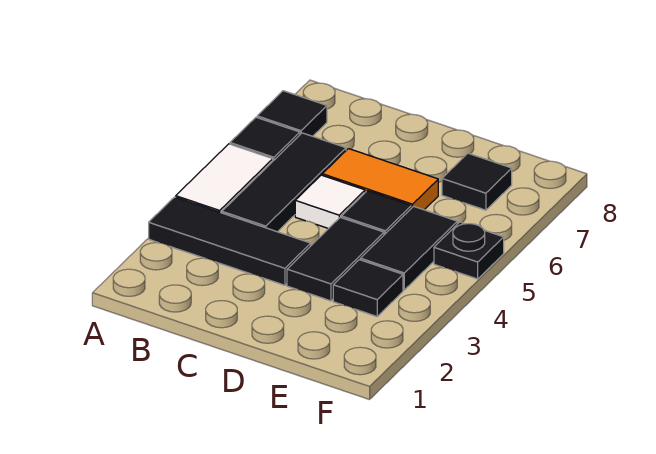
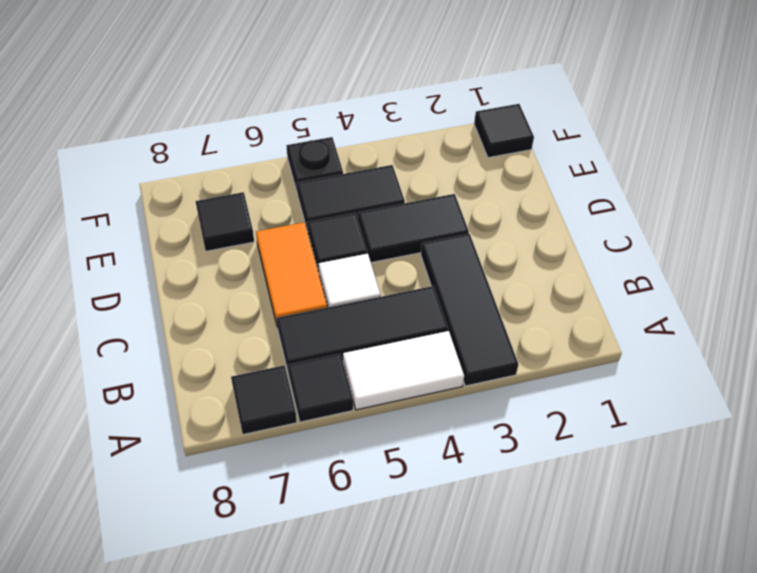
black tile E3 level 1 -> black tile F1 level 1

